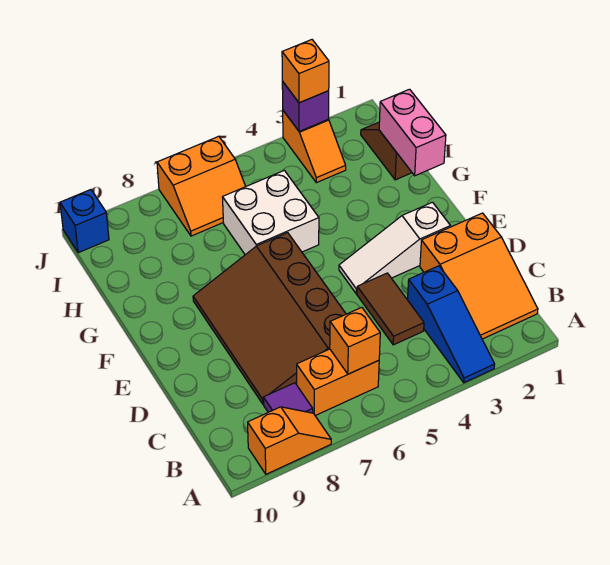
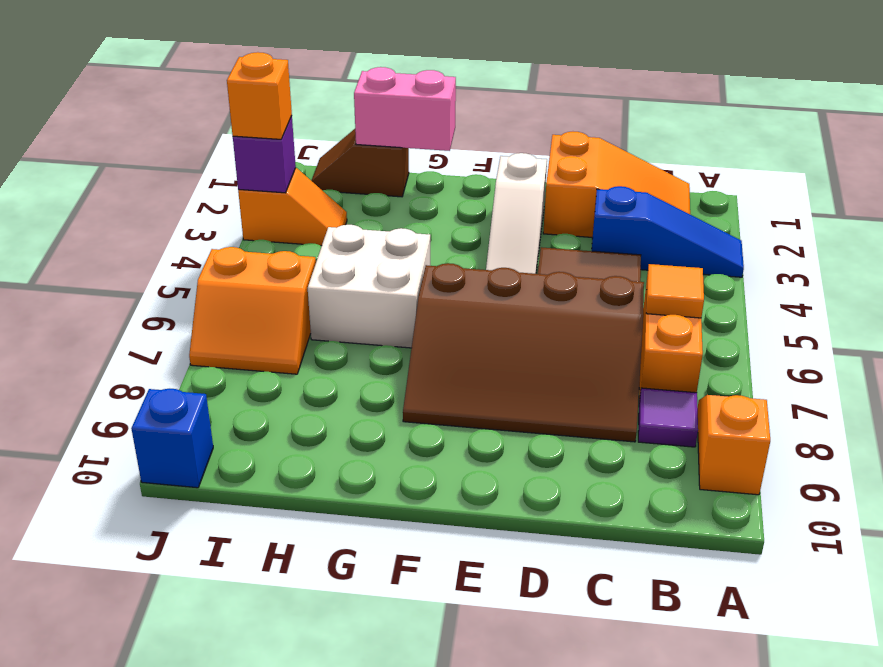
orange brick B6 level 2 -> orange tile B6 level 2
orange slope I6:J7 level 1 top J -> orange slope I6:J7 level 1 top 6

